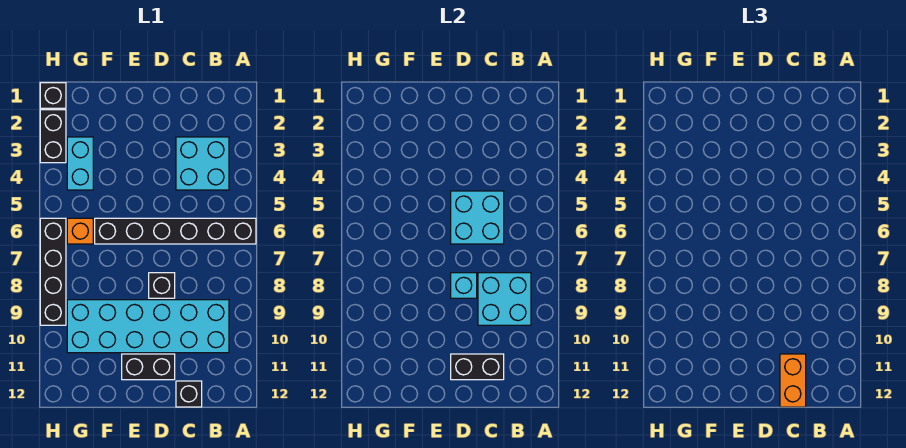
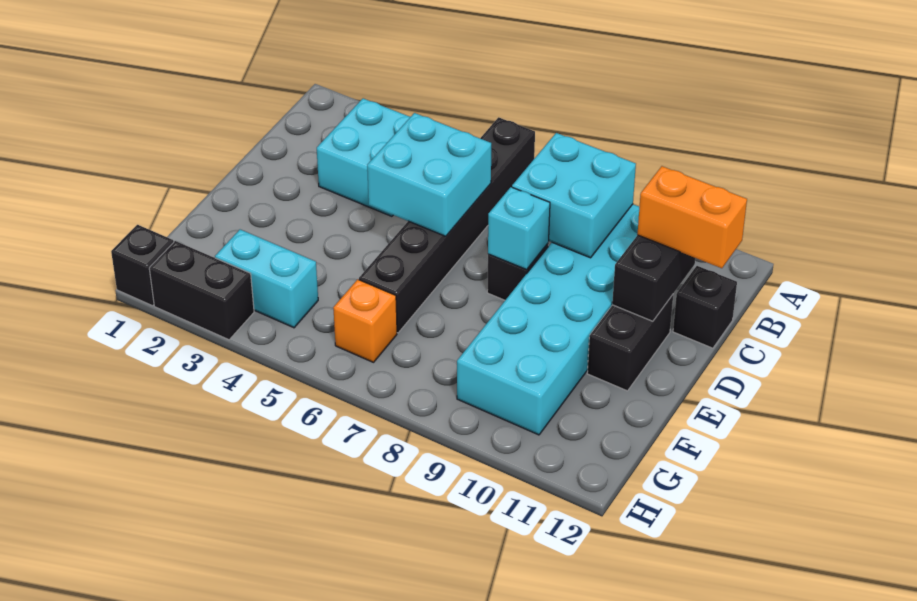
black brick H6:H9 level 1 -> none

